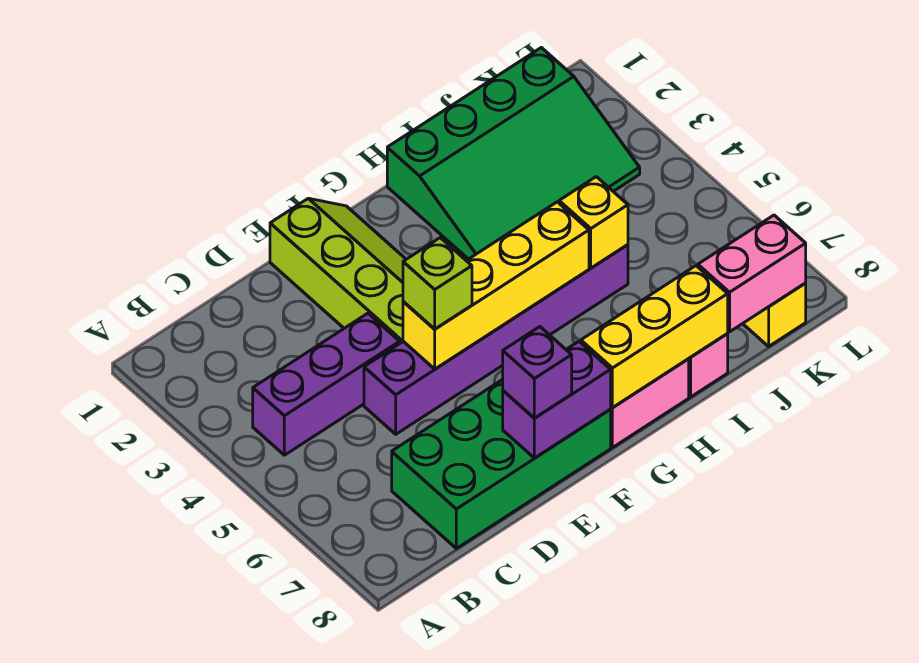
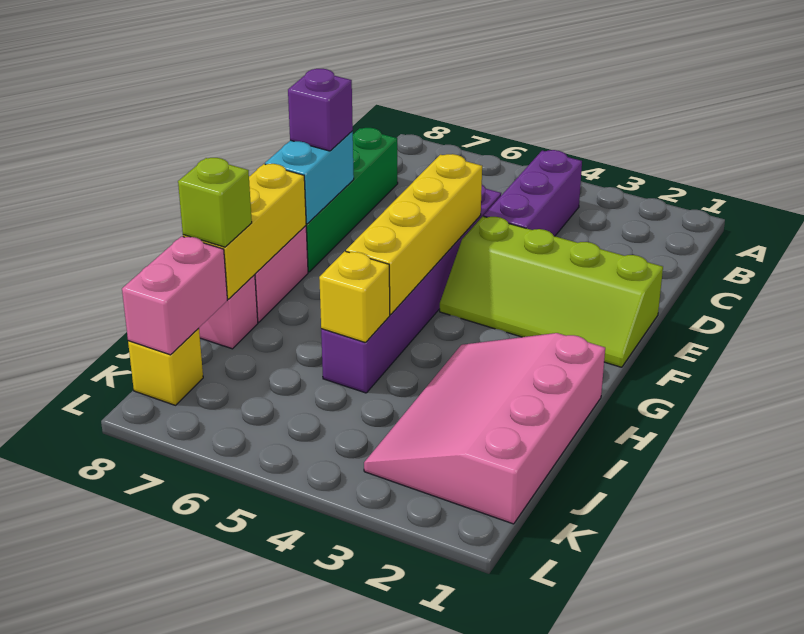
green brick C7:F8 level 1 -> green brick C8:F8 level 1
lime brick E5 level 3 -> lime brick I8 level 3
purple brick E8:F8 level 2 -> cyan brick E8:F8 level 2
green slope H1:K3 level 1 top 1 -> pink slope H1:K3 level 1 top 1

